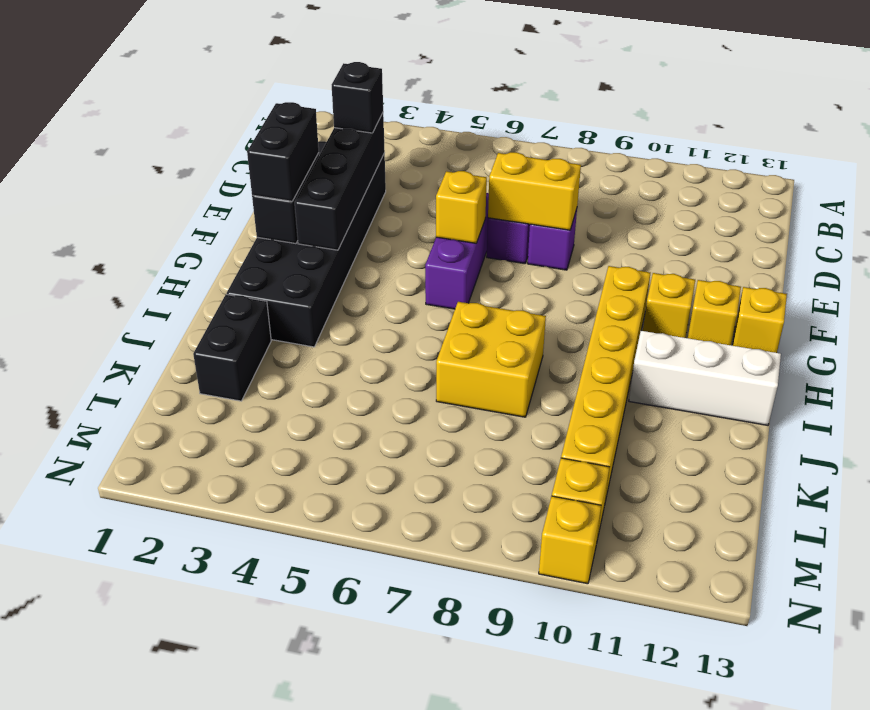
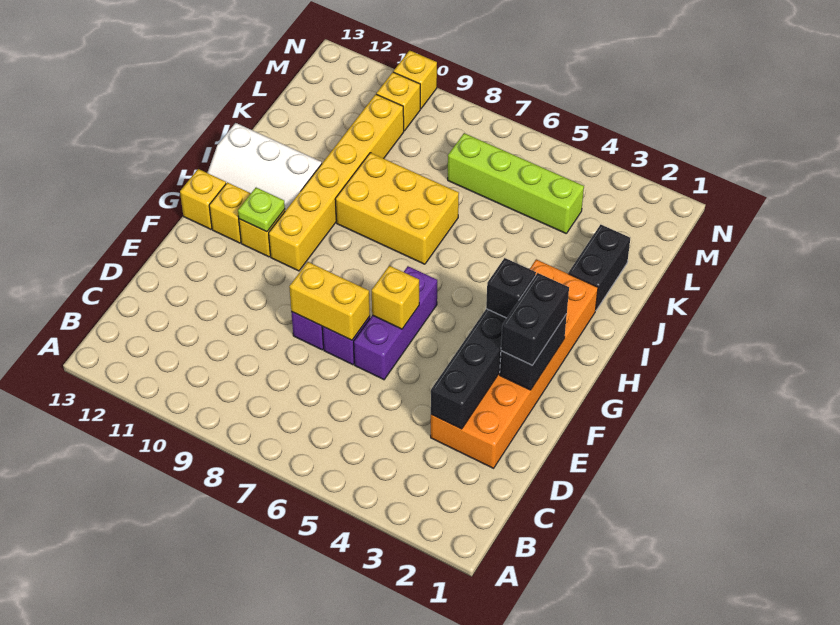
black brick D2:I3 level 1 -> orange brick D2:I3 level 1
black brick D3 level 3 -> black brick G3 level 3
none -> lime plate G11 level 2
yellow brick I7:J8 level 1 -> yellow brick I7:J9 level 1
none -> lime brick L4:L7 level 1

